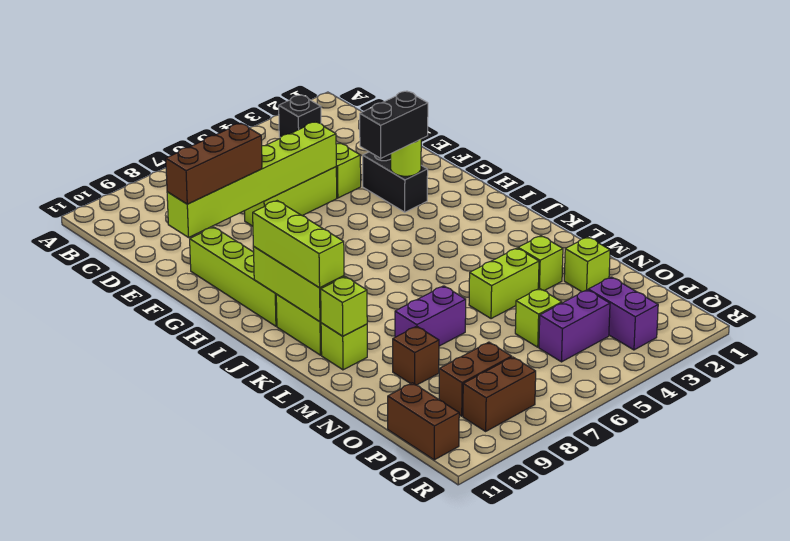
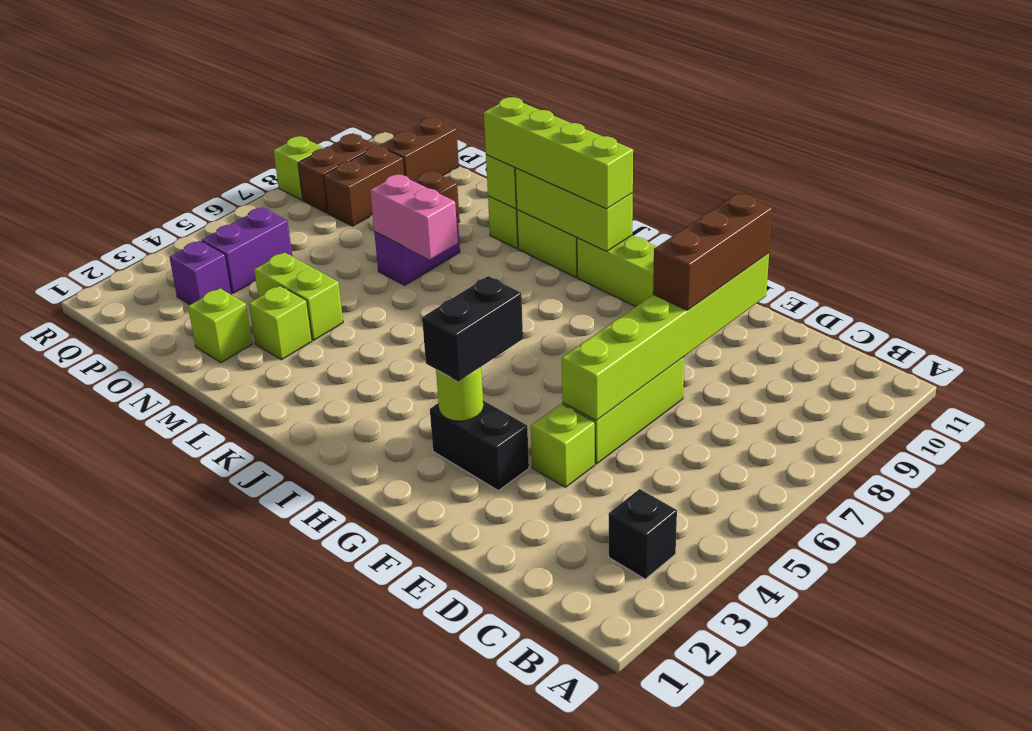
lime brick I10:K10 level 3 -> lime brick I10:L10 level 3
none -> pink brick L7:M7 level 2
lime brick M4:M5 level 1 -> lime brick M4:N4 level 1
lime brick O5 level 1 -> lime brick R8 level 1
purple brick P3:Q3 level 1 -> purple brick P3 level 1
brown brick P11:Q11 level 1 -> brown brick P10:P11 level 1

